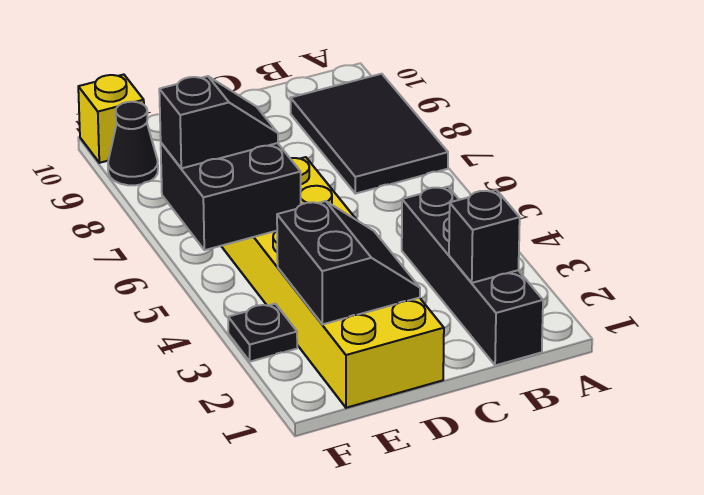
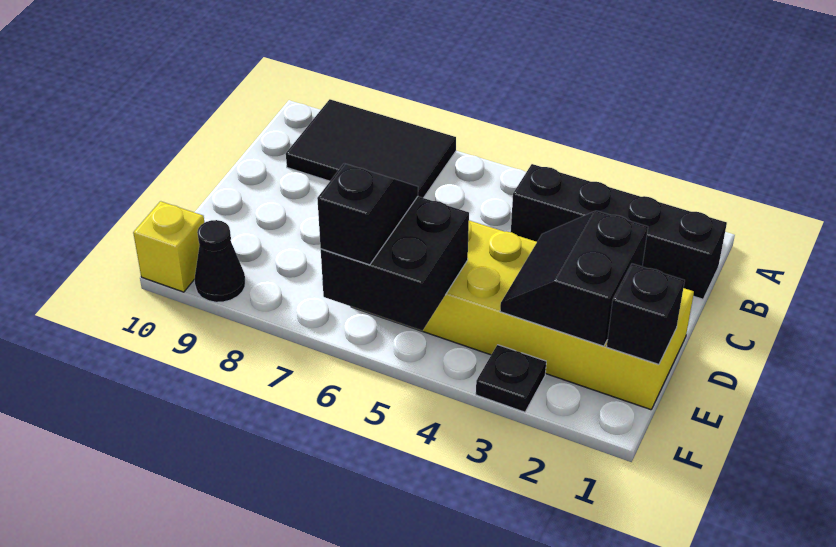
black brick B2 level 2 -> black brick E1 level 2
black slope D2:E3 level 2 top E -> black slope D2:E3 level 2 top 2

